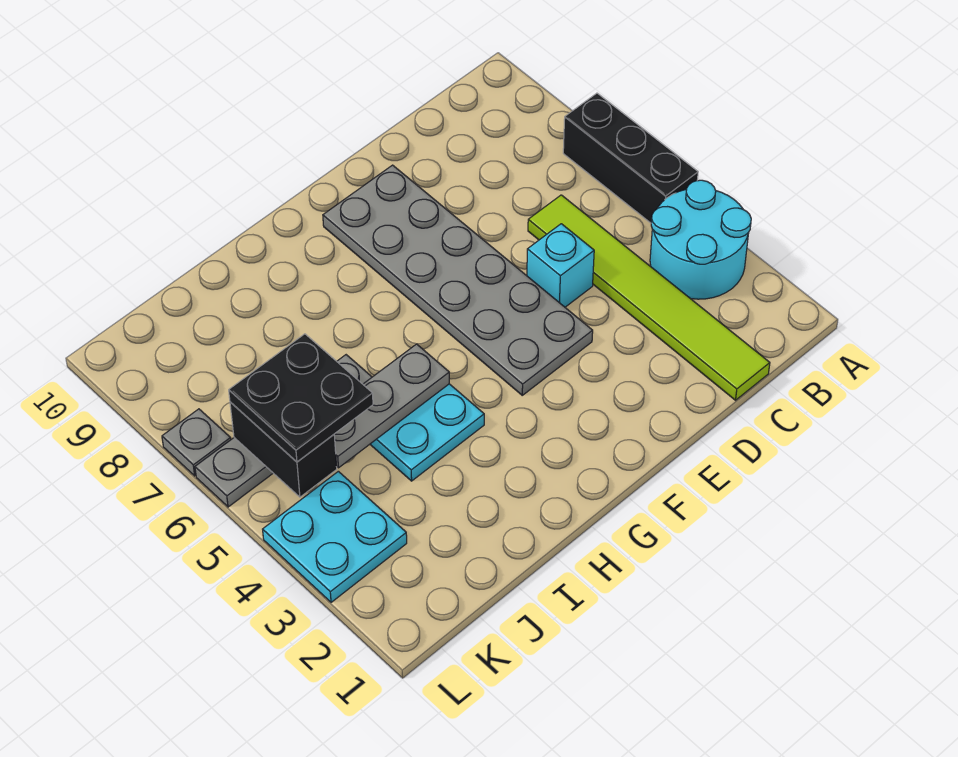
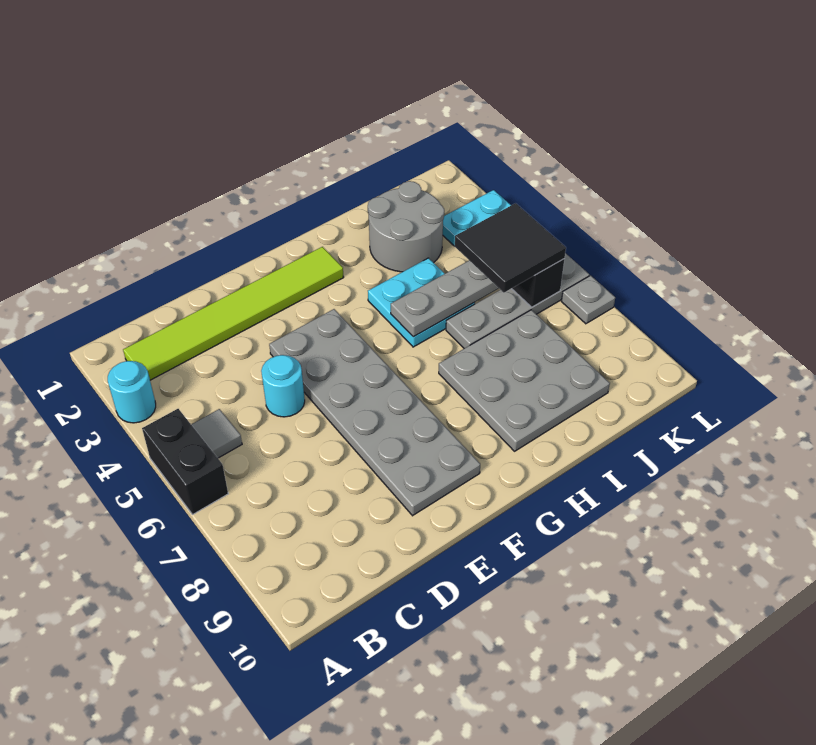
cyan round brick A3:B4 level 1 -> cyan round brick A3 level 1
black brick A5:A7 level 1 -> black brick A5:A6 level 1
none -> grey tile B5 level 1
lime tile C1:C6 level 1 -> lime tile B2:G2 level 1
cyan brick D5 level 1 -> cyan round brick D5 level 1
none -> grey plate H7:J9 level 1
none -> grey round brick I2:J3 level 1
black plate J5:K6 level 3 -> black tile J5:K6 level 3

